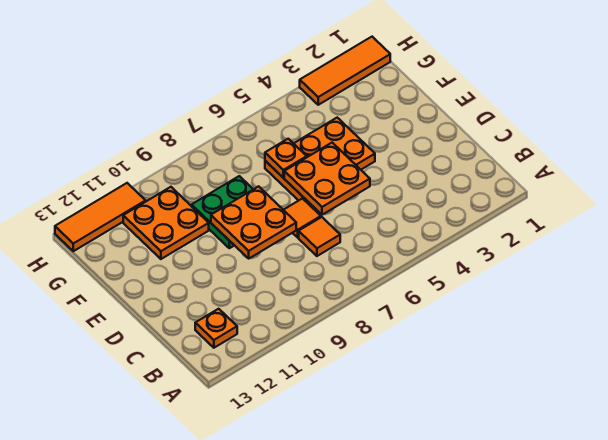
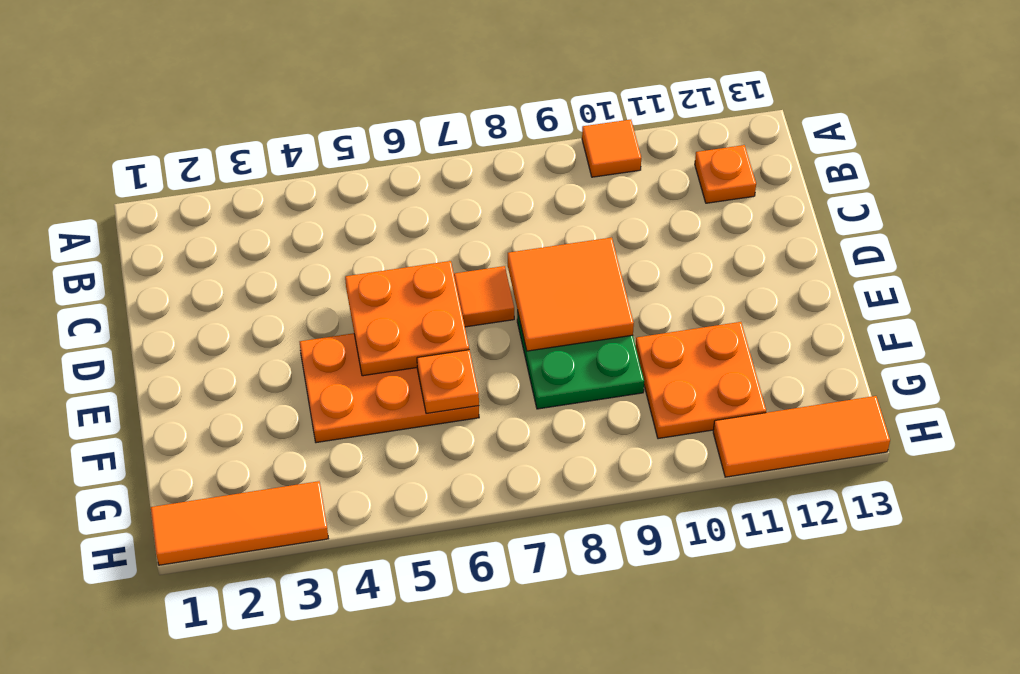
orange tile C7 level 1 -> orange tile A10 level 1
orange plate D8:E9 level 2 -> orange tile D8:E9 level 2

